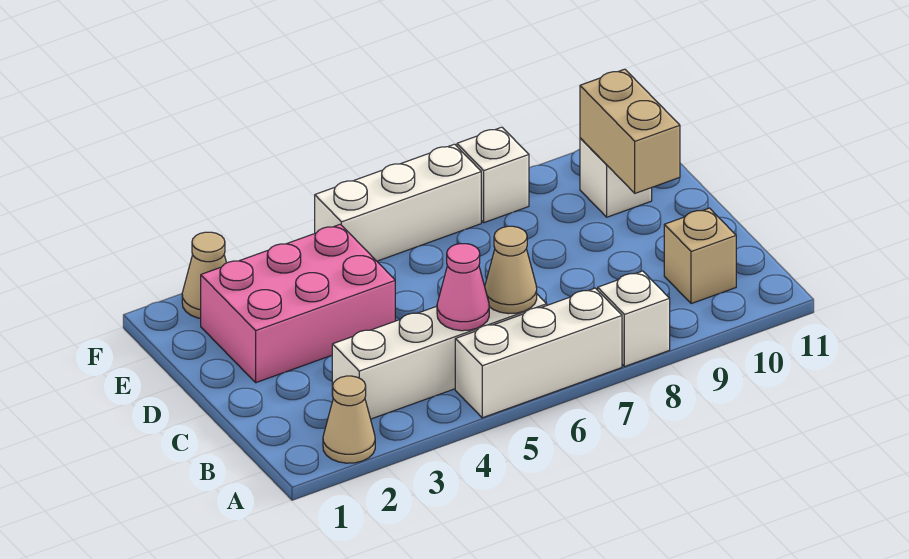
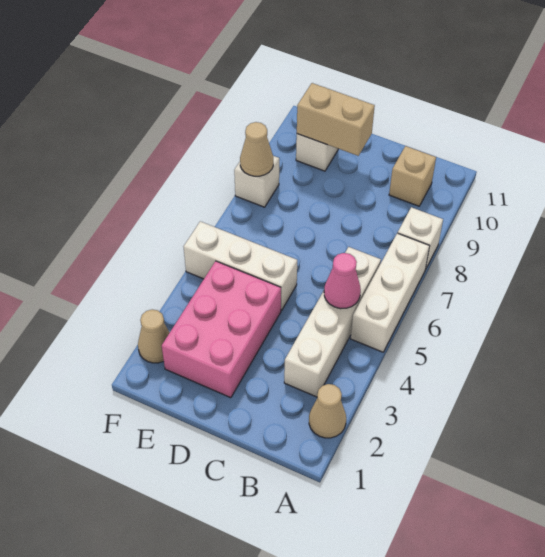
tan cone B6 level 2 -> tan cone F8 level 2
white brick F5:F7 level 1 -> white brick D5:F5 level 1

